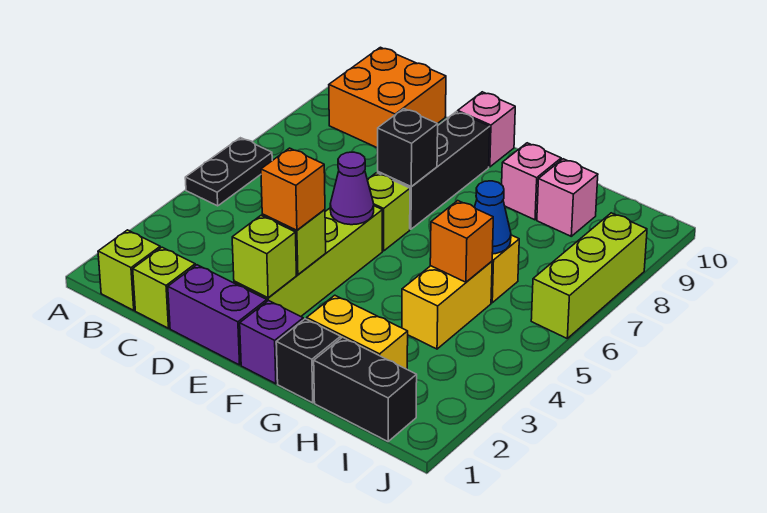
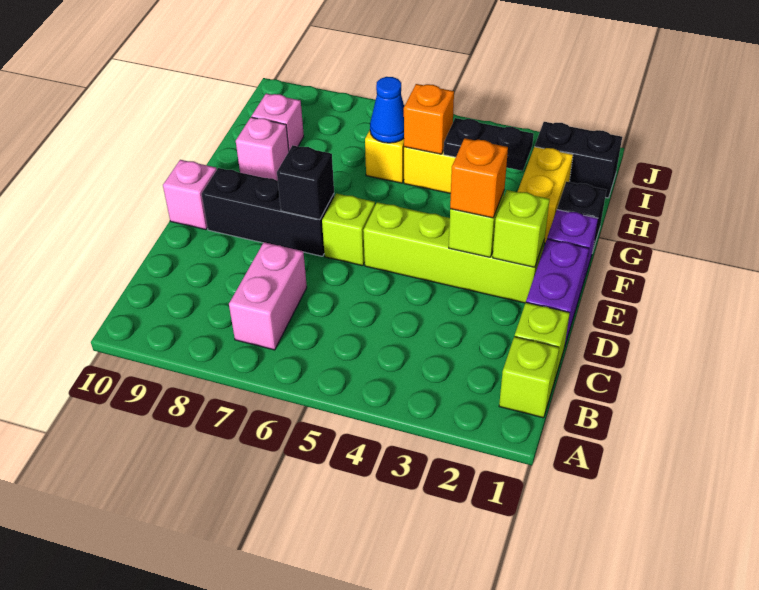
black plate A5:A6 level 1 -> black plate H3:H4 level 2
none -> pink brick B7:C7 level 1
orange brick B9:C10 level 1 -> none
purple cone E5 level 2 -> none
black brick H1:I1 level 1 -> black brick I1:I2 level 1
lime brick J6:J8 level 1 -> none

